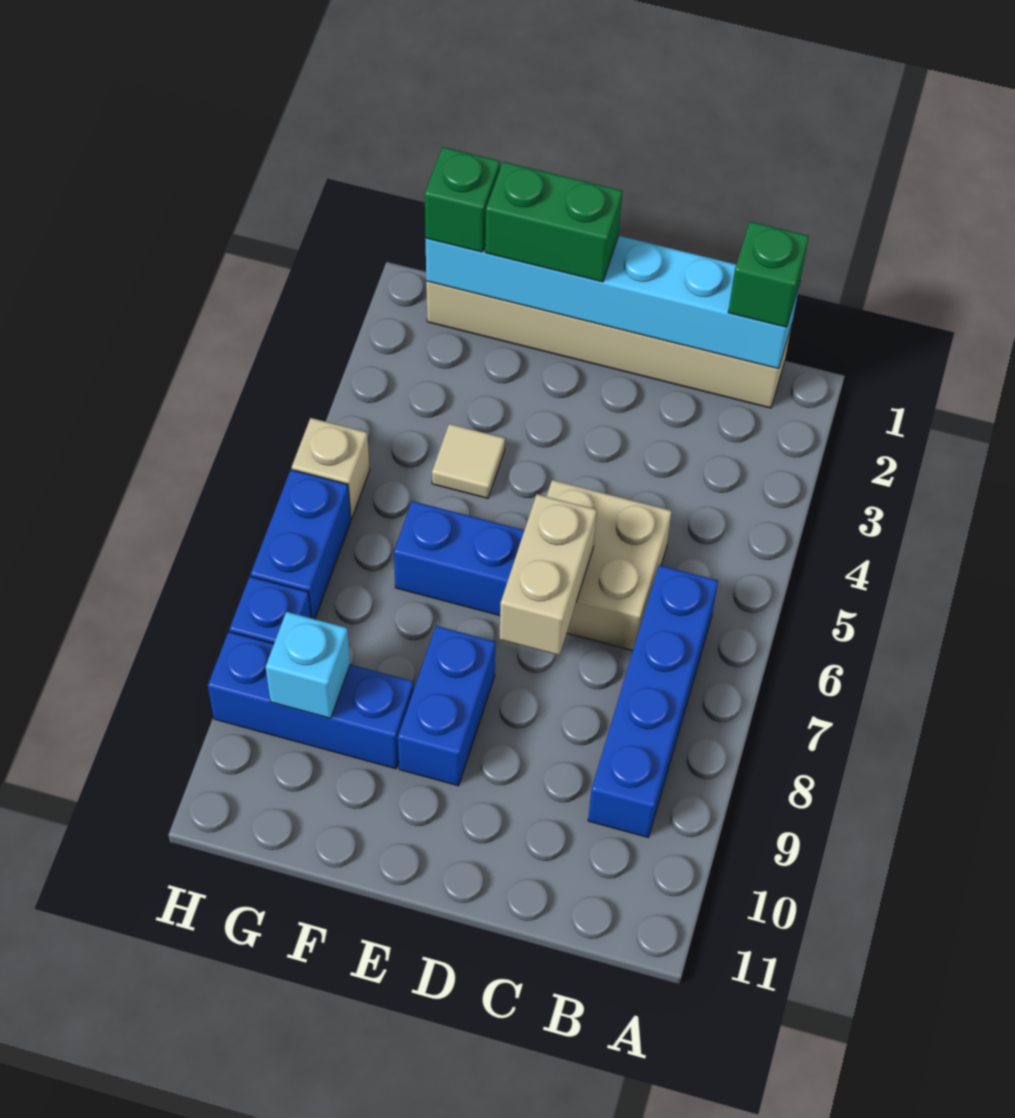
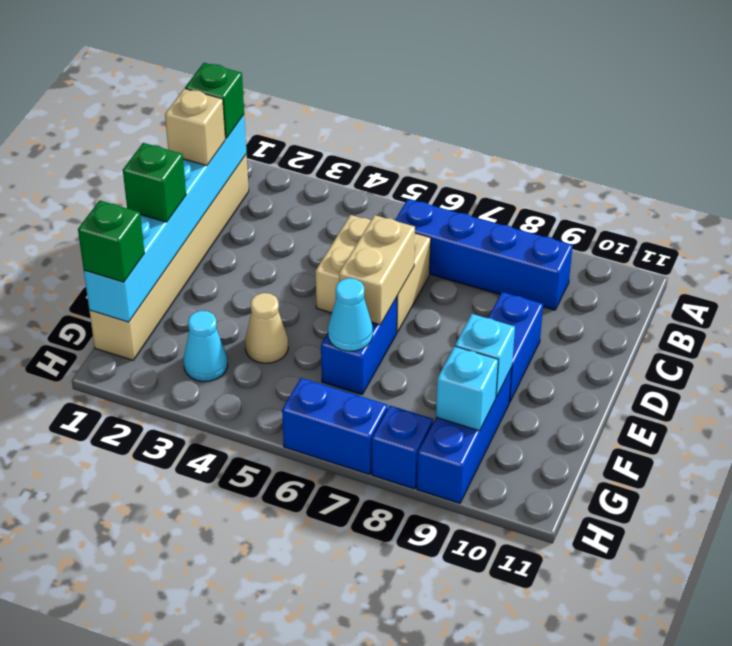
tan brick D6:D7 level 2 -> tan brick D6:E6 level 2
green brick E1:F1 level 3 -> green brick E1 level 3
blue brick E8:E9 level 1 -> blue brick D9:E9 level 1
tan tile F4 level 1 -> tan cone F4 level 1
none -> cyan cone F6 level 2
none -> cyan brick F9 level 2
none -> cyan cone G3 level 1
tan brick H5 level 1 -> tan brick C1 level 3

